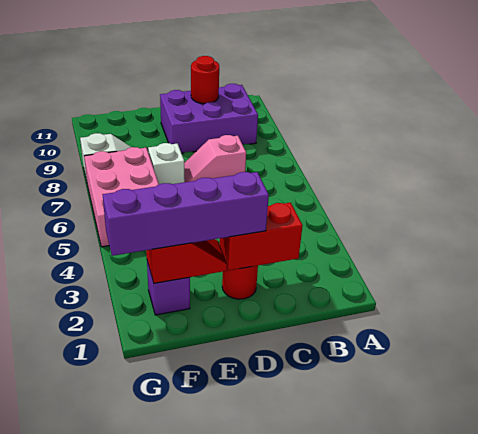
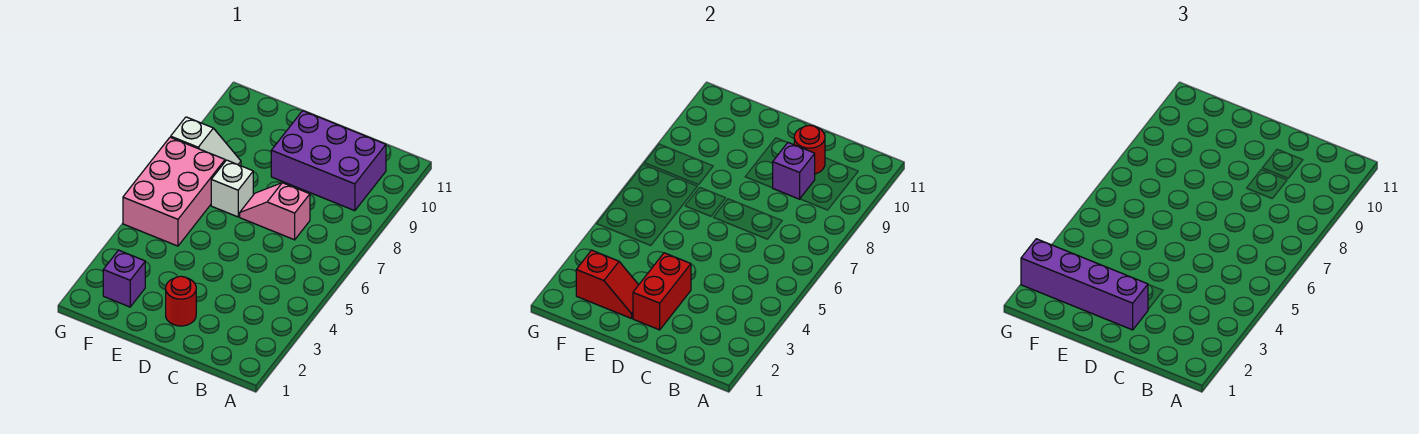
red brick C2:D2 level 2 -> red brick D2:D3 level 2
none -> purple brick C9 level 2

